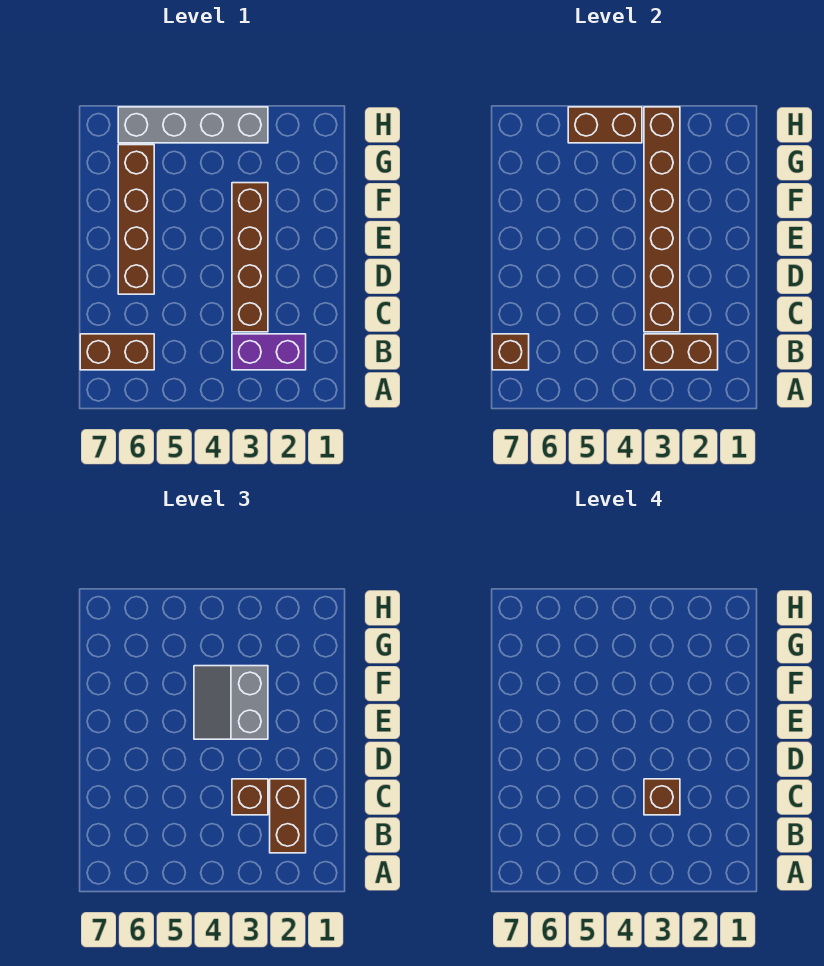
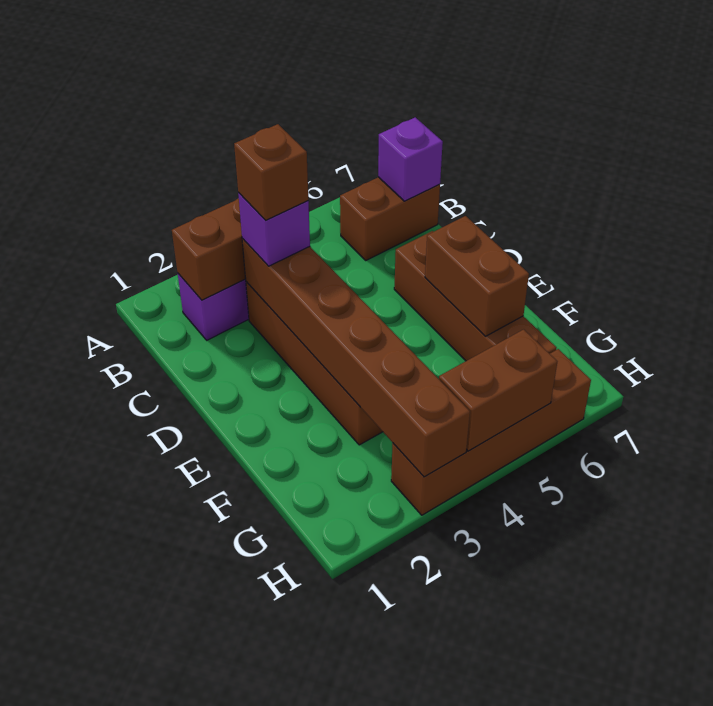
brown brick B2:C2 level 3 -> brown brick E6:F6 level 2
brown brick B7 level 2 -> purple brick B7 level 2
brown brick C3 level 3 -> purple brick C3 level 3
grey slope E3:F4 level 3 top 3 -> none
grey brick H3:H6 level 1 -> brown brick H3:H6 level 1

